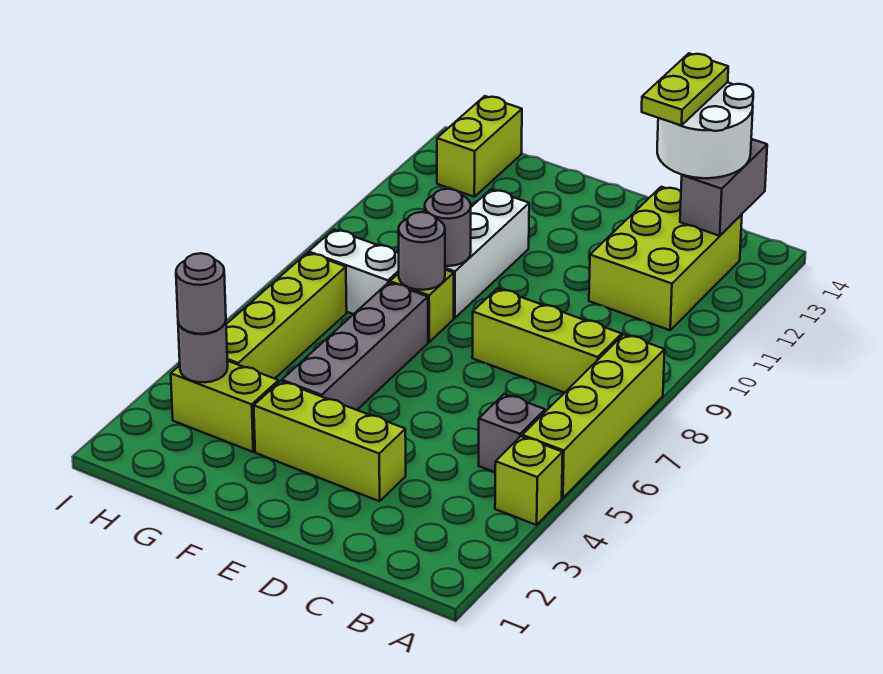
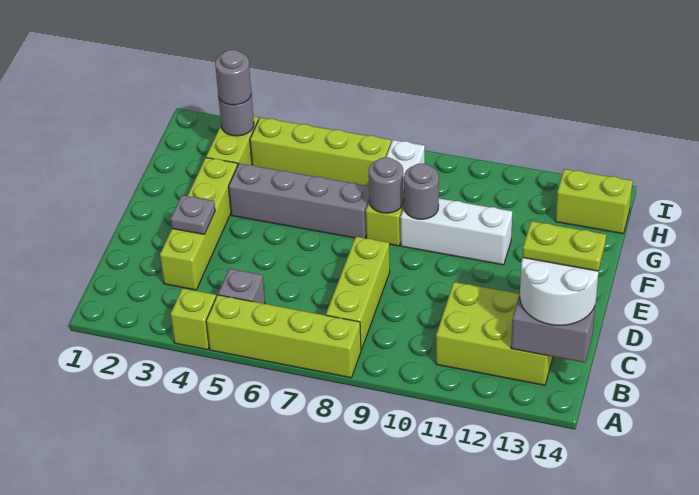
lime brick D3:F3 level 1 -> lime brick C3:F3 level 1
none -> grey plate D3 level 2

